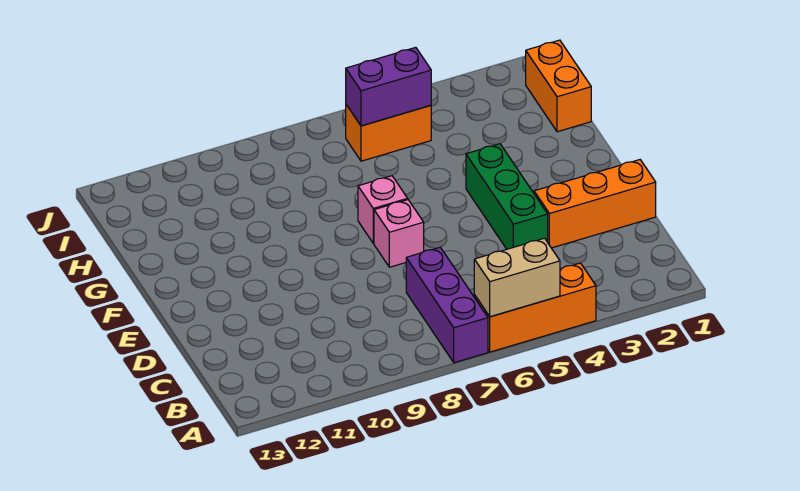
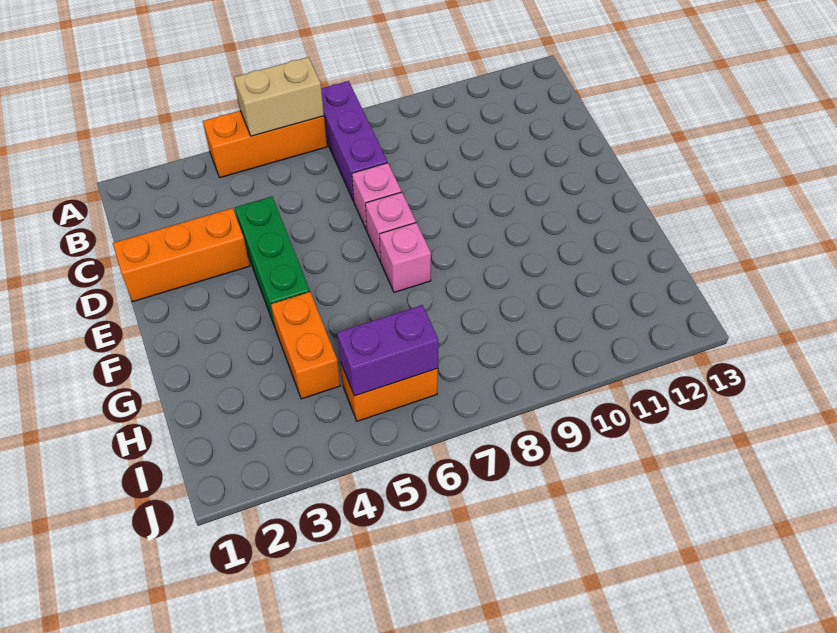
none -> pink brick D7 level 1
orange brick H1:I1 level 1 -> orange brick G4:H4 level 1

